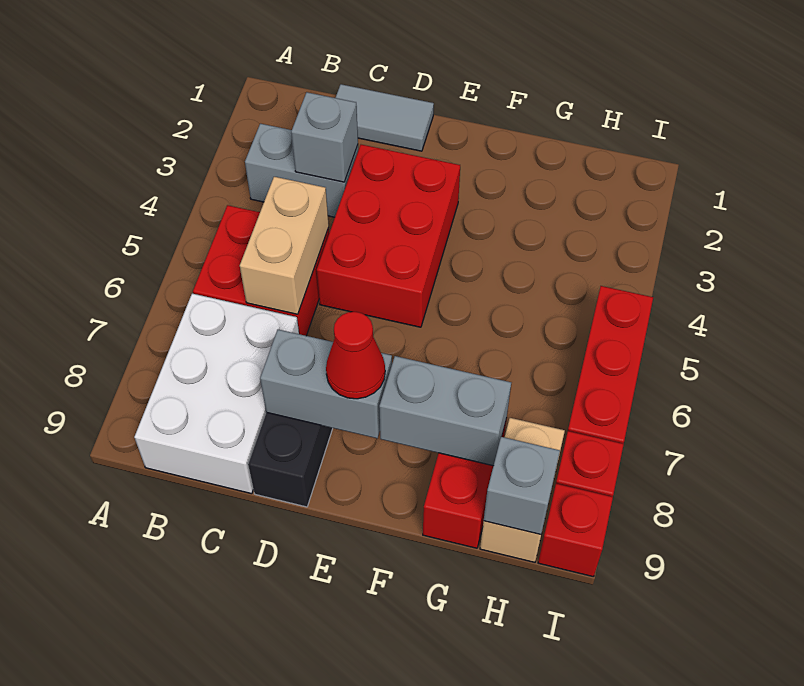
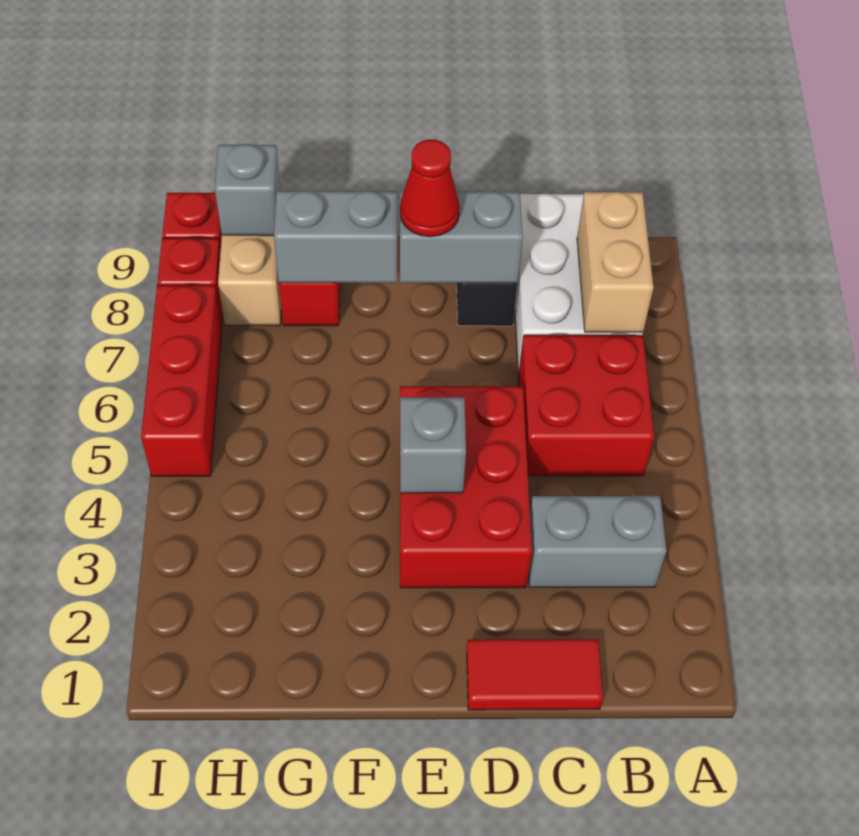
grey tile C1:D1 level 1 -> red tile C1:D1 level 1
grey brick C3 level 2 -> grey brick E4 level 2
tan brick C5:C6 level 2 -> tan brick B7:B8 level 2

